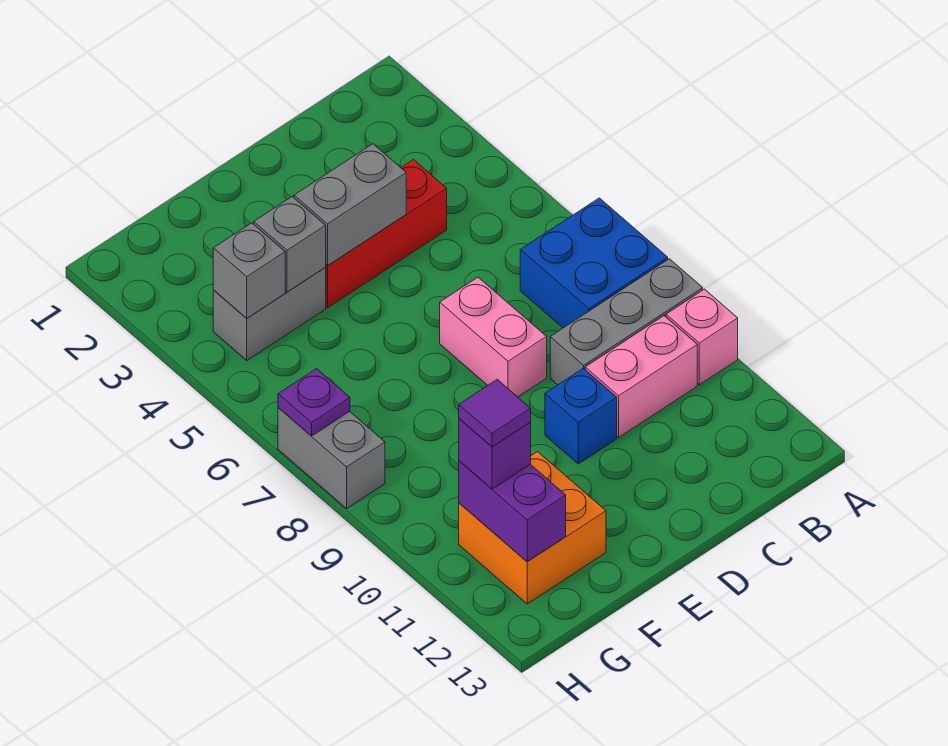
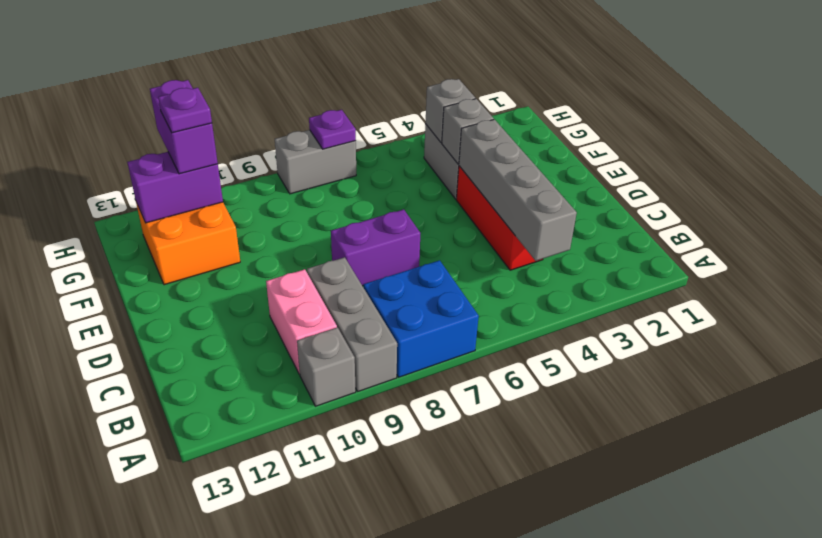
pink brick A10 level 1 -> grey brick A10 level 1
grey brick D4:E4 level 2 -> grey brick B4:E4 level 2
pink brick D7:D8 level 1 -> purple brick D7:D8 level 1
blue brick D10 level 1 -> none
purple brick G11 level 3 -> purple brick G11:H11 level 3
purple tile G11 level 4 -> purple plate G11 level 4

